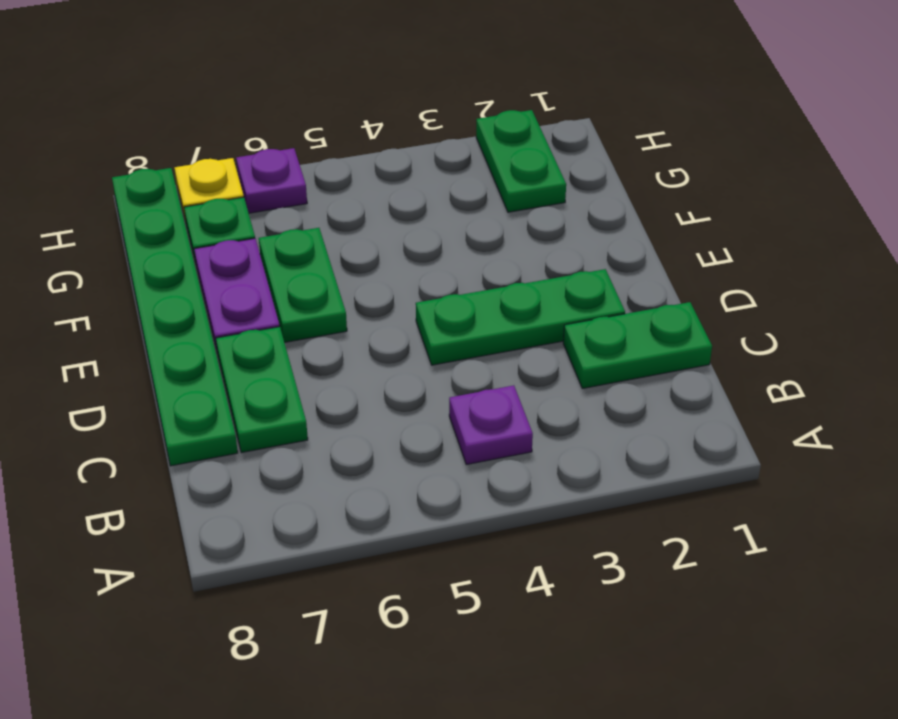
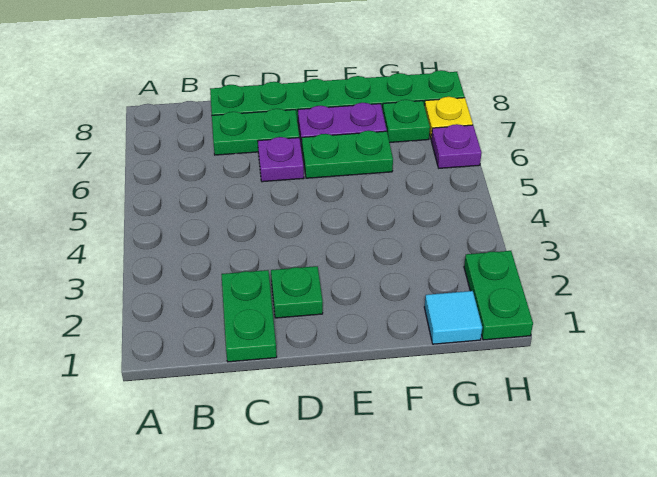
purple plate B4 level 1 -> purple plate D6 level 1
green plate D2:D4 level 1 -> green plate D2 level 1
none -> cyan tile G1 level 1
green plate G2:H2 level 1 -> green plate H1:H2 level 1

